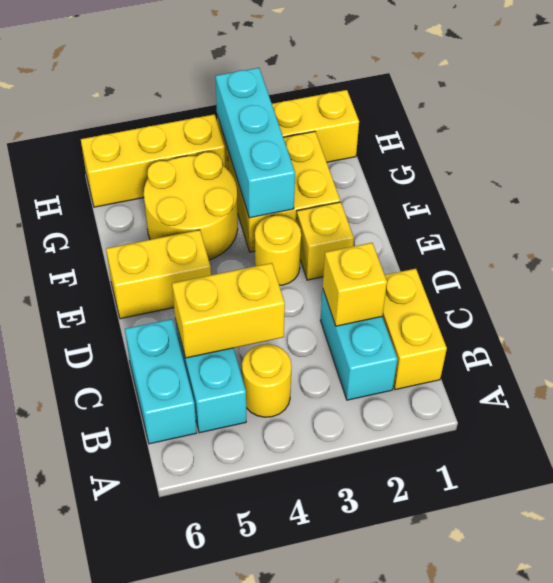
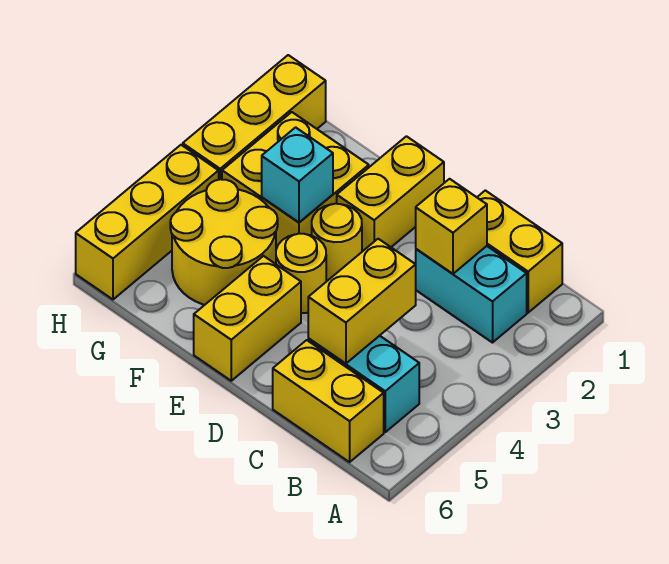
yellow round brick B4 level 1 -> yellow round brick E4 level 1
cyan brick B6:C6 level 1 -> yellow brick B6:C6 level 1
yellow brick E2 level 1 -> yellow brick E1:E2 level 1
cyan brick F3:H3 level 2 -> cyan brick F3 level 2

